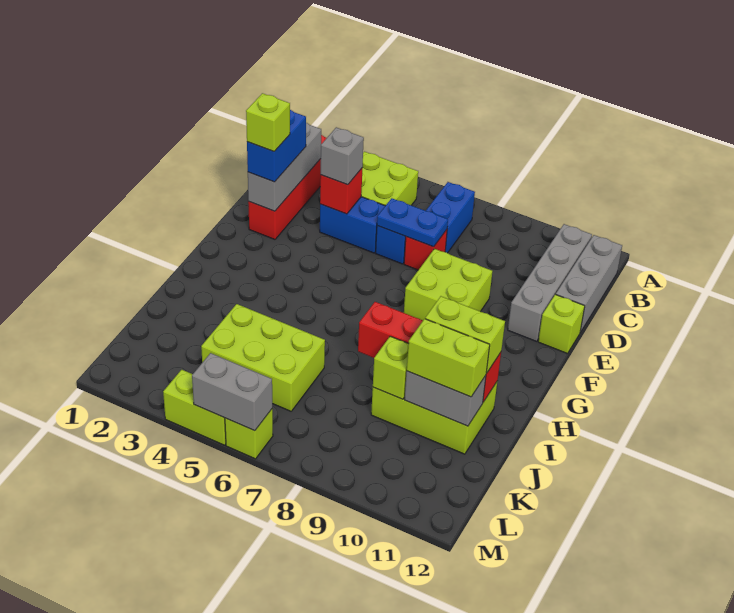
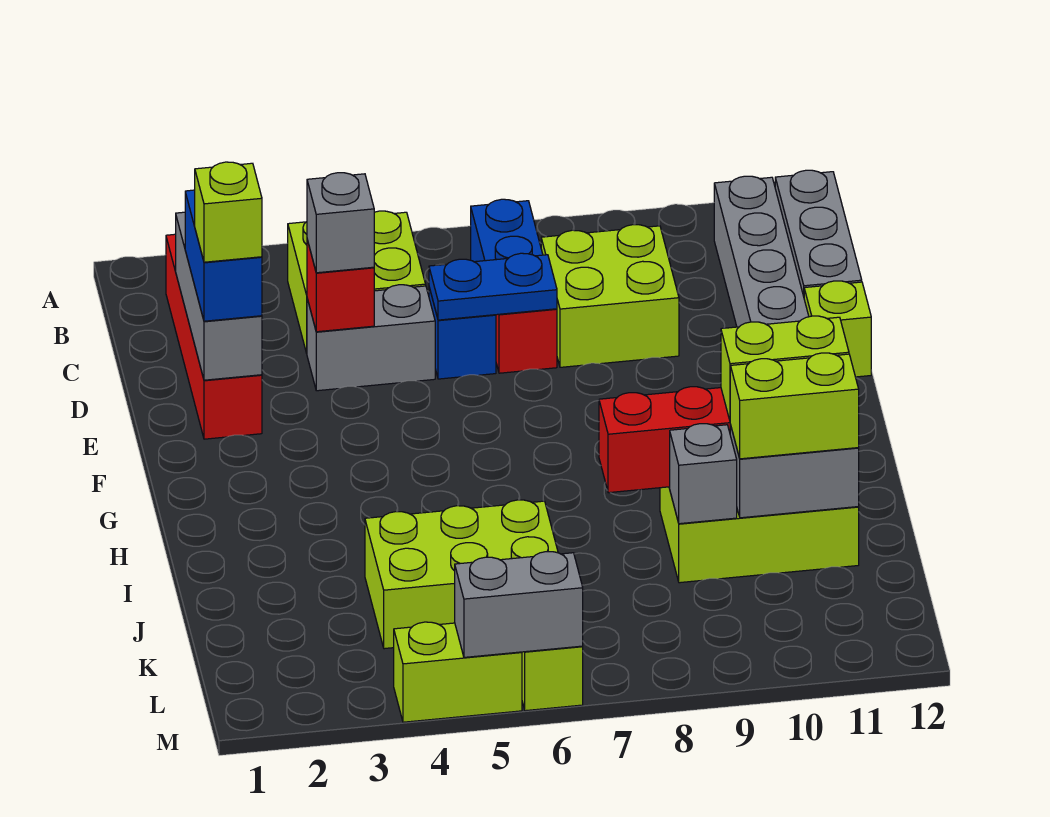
blue brick D4:D5 level 1 -> grey brick D4:D5 level 1
lime brick E8:F9 level 1 -> lime brick C8:D9 level 1
lime brick J9 level 2 -> grey brick J9 level 2

